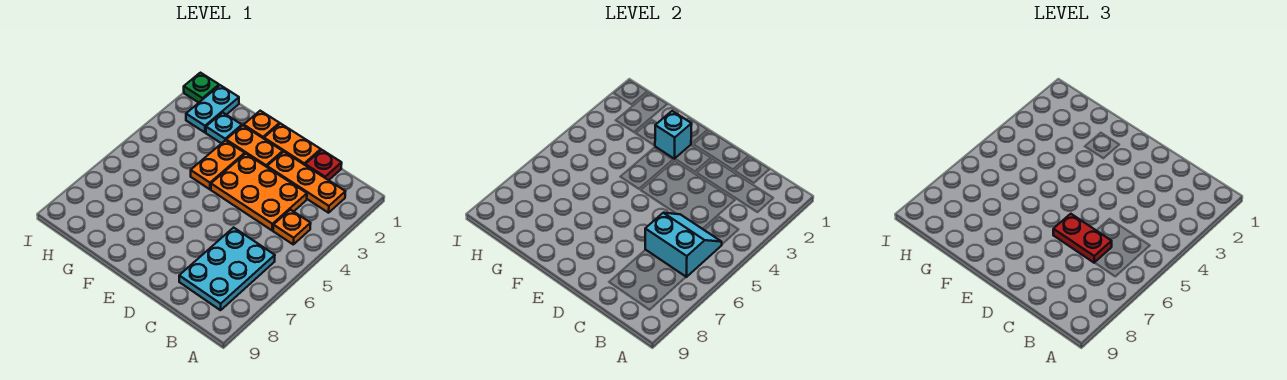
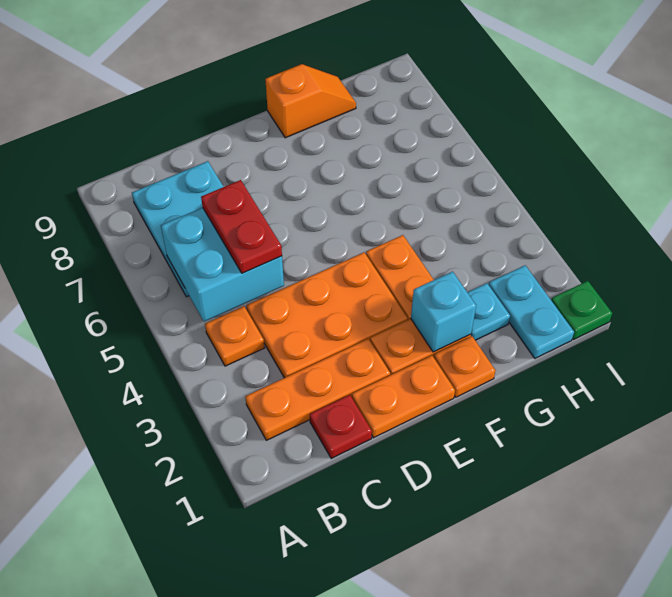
cyan slope B5:C6 level 2 top 6 -> cyan brick B5:C6 level 2
red plate C6:D6 level 3 -> red plate C5:C6 level 3
none -> orange slope F9:G9 level 1 top F

